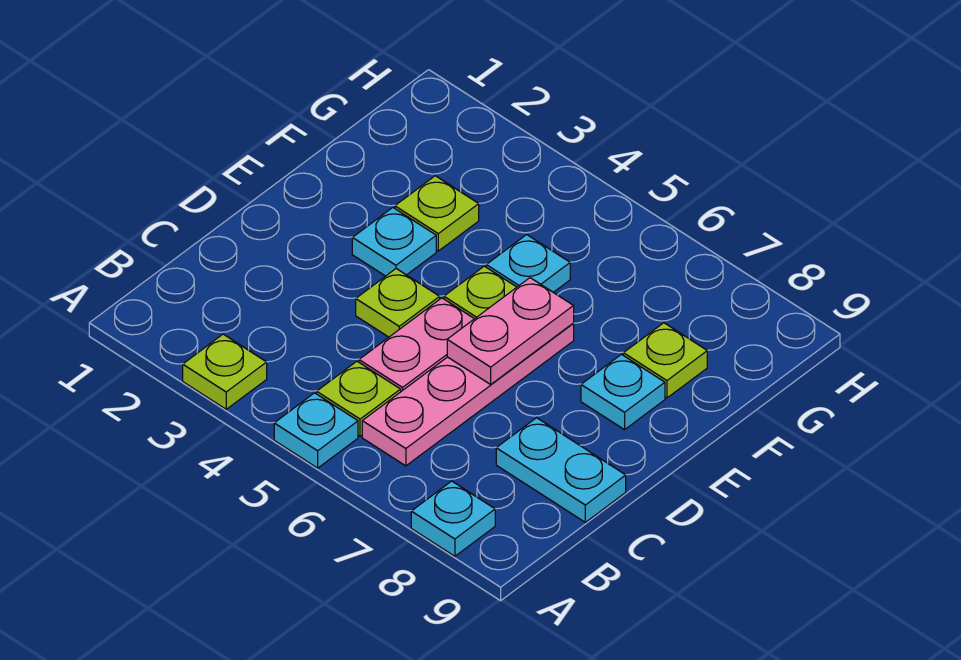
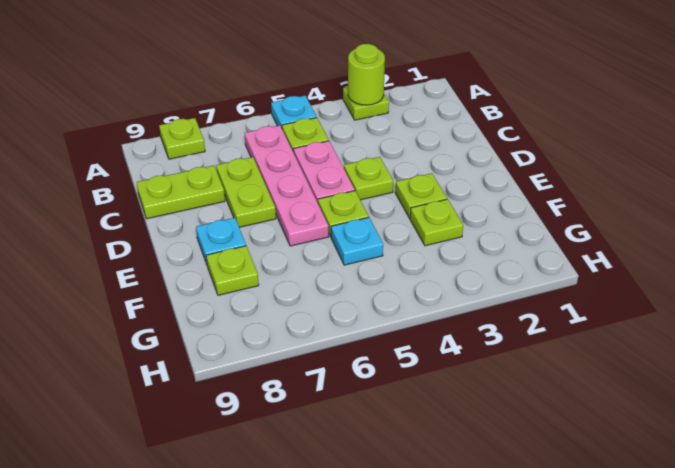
none -> lime round brick A3 level 2
cyan plate A8 level 1 -> lime plate A8 level 1
none -> lime plate C7:D7 level 1
cyan plate C8:C9 level 1 -> lime plate C8:C9 level 1
pink plate D6:E6 level 2 -> none
cyan plate E3 level 1 -> lime plate E3 level 1

